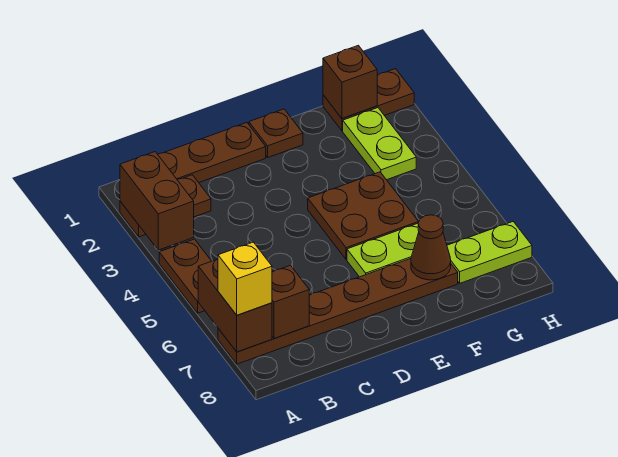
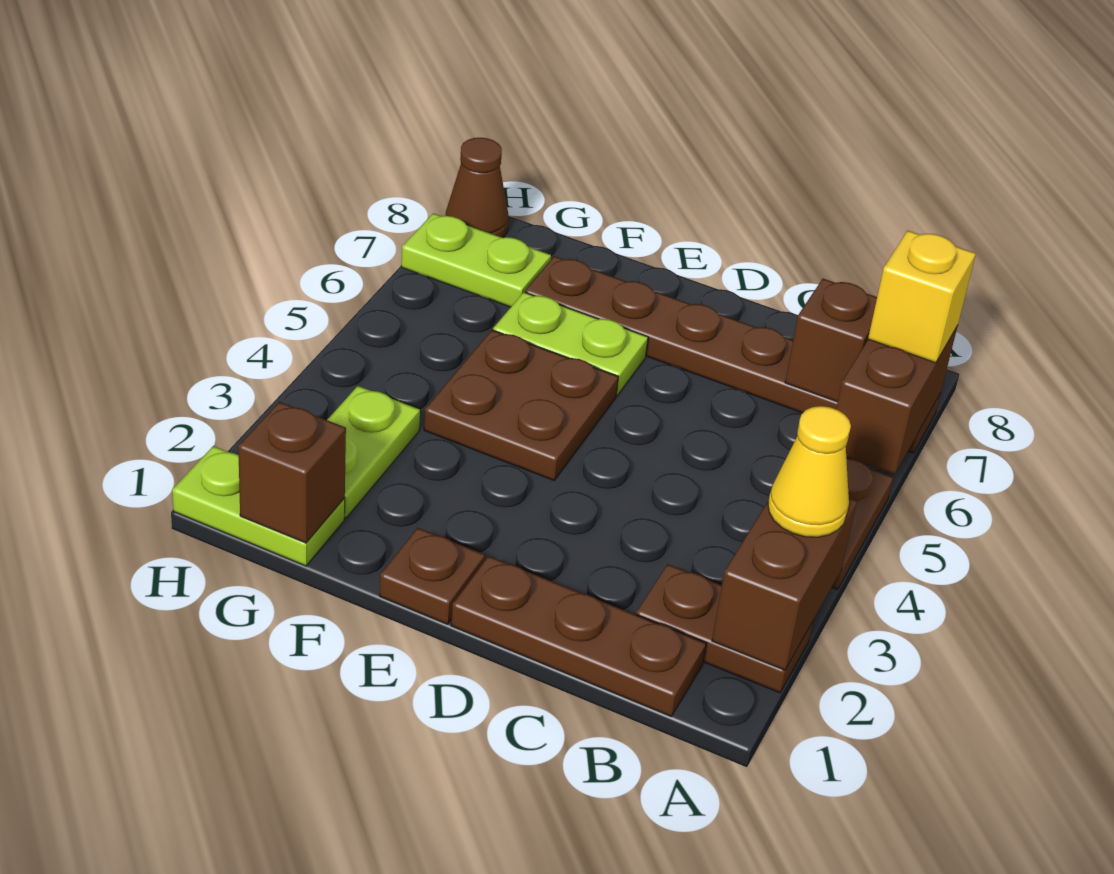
none -> yellow cone A3 level 3
brown cone F7 level 2 -> brown cone H8 level 1
brown plate G1:H1 level 1 -> lime plate G1:H1 level 1

